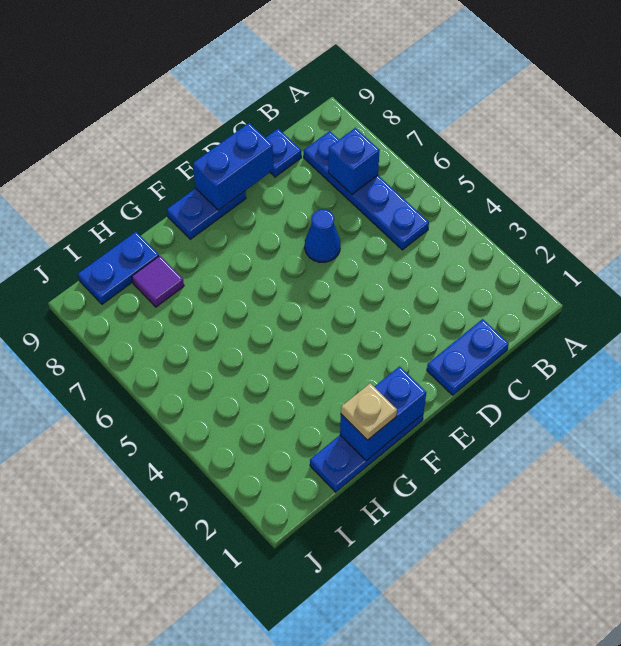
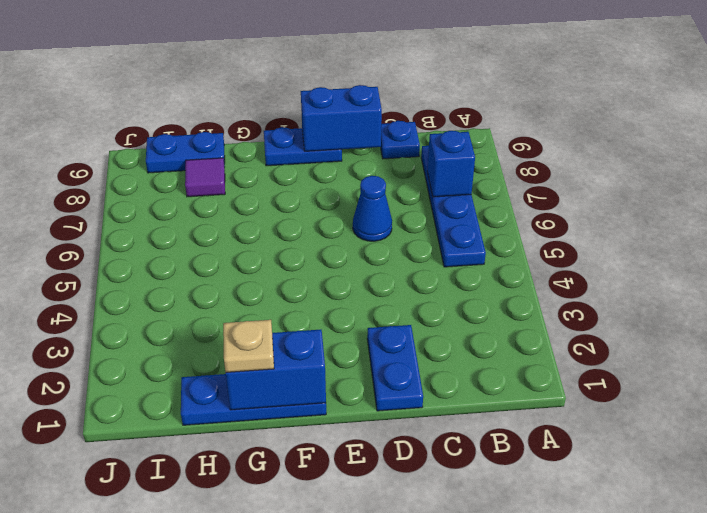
blue plate C1:D1 level 1 -> blue plate D1:D2 level 1

